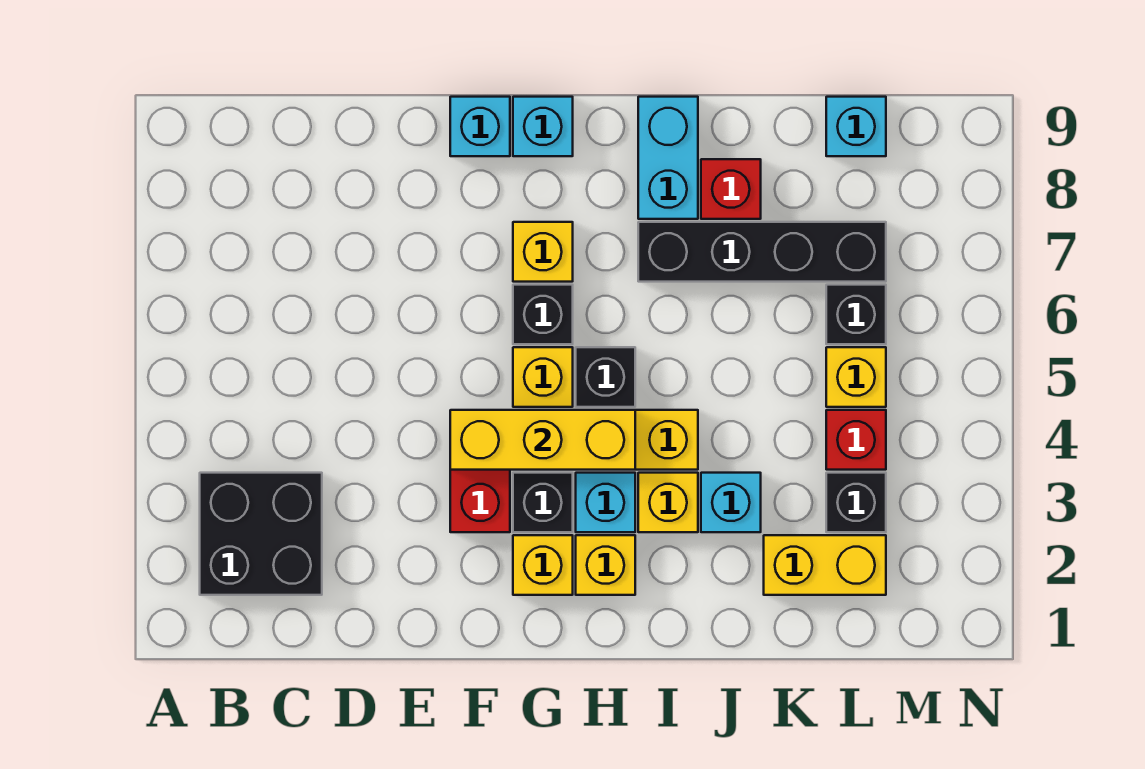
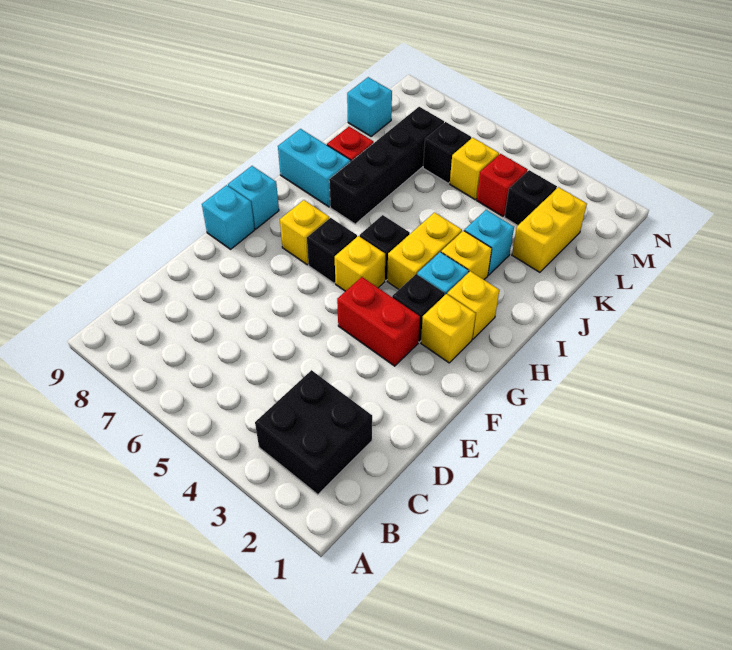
yellow brick F4:H4 level 2 -> none

